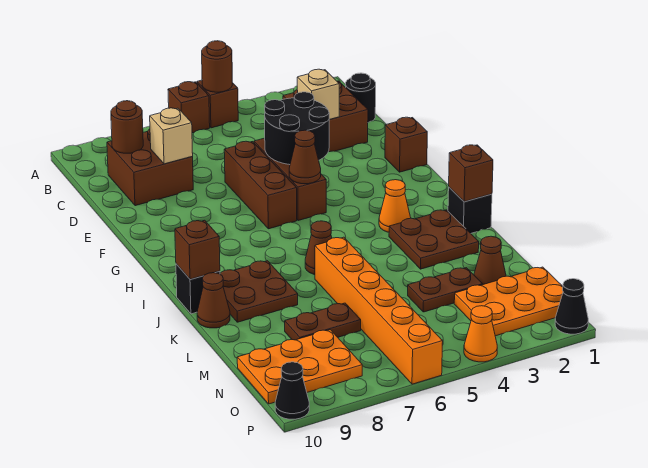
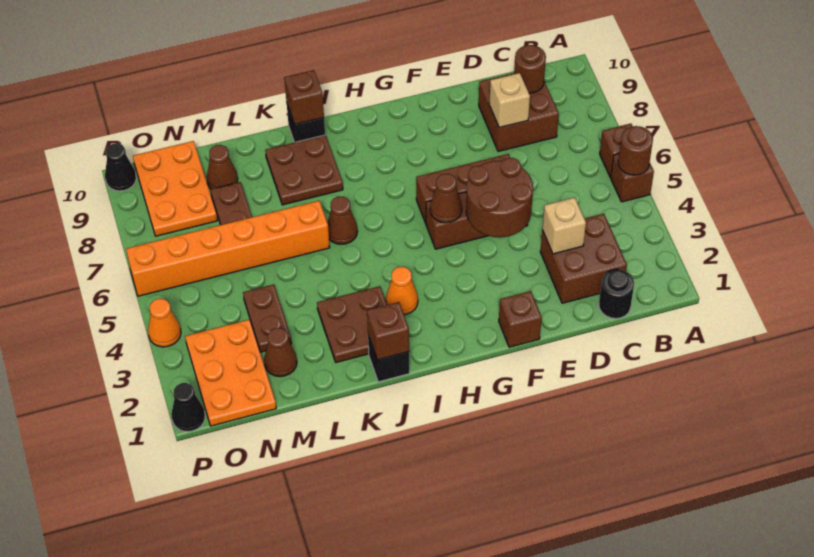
black round brick E4:F5 level 2 -> brown round brick E4:F5 level 2
brown cone K10 level 1 -> brown cone M9 level 1

